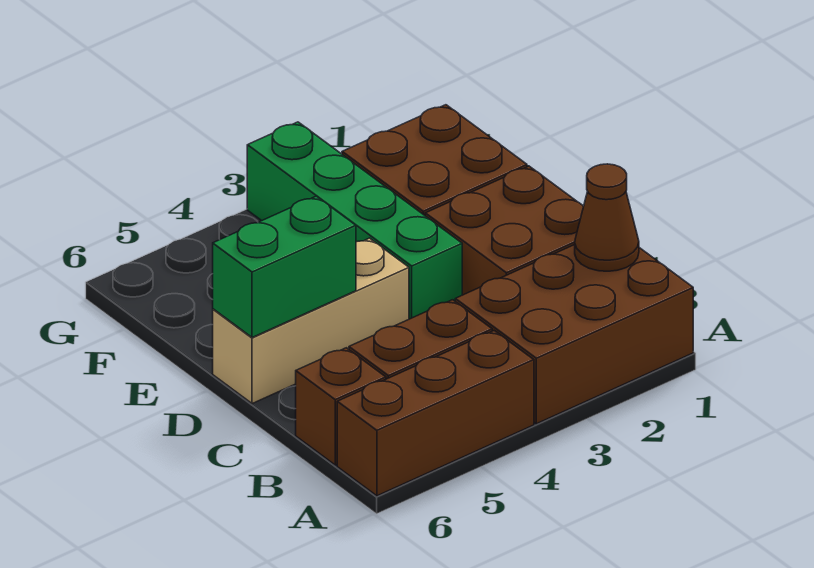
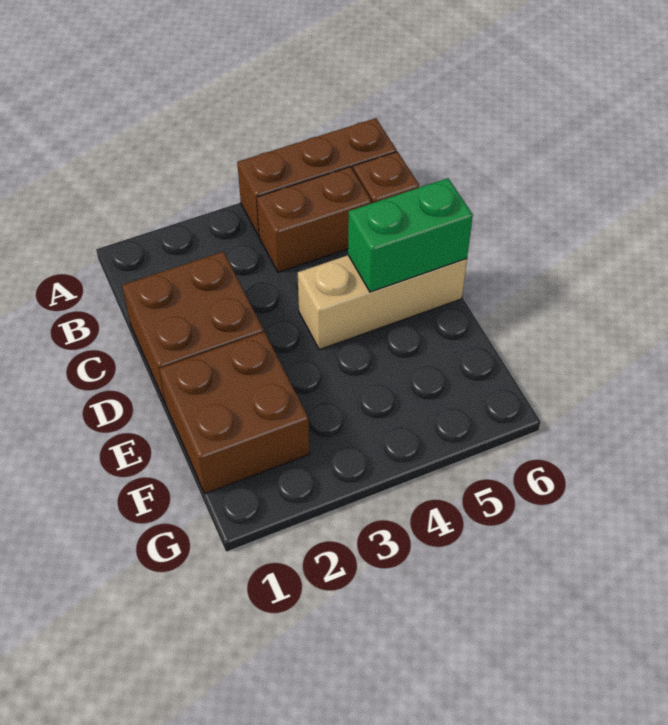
brown brick A1:B3 level 1 -> none
brown cone B1 level 2 -> none
green brick D3:G3 level 1 -> none

